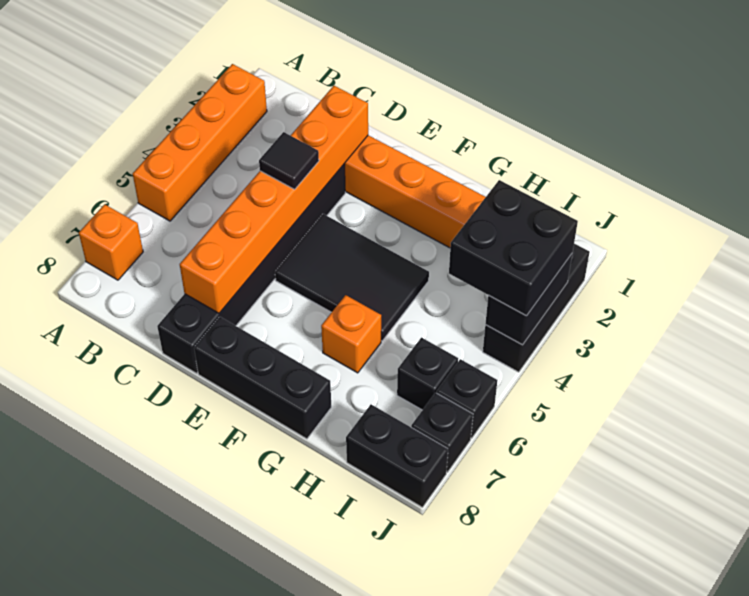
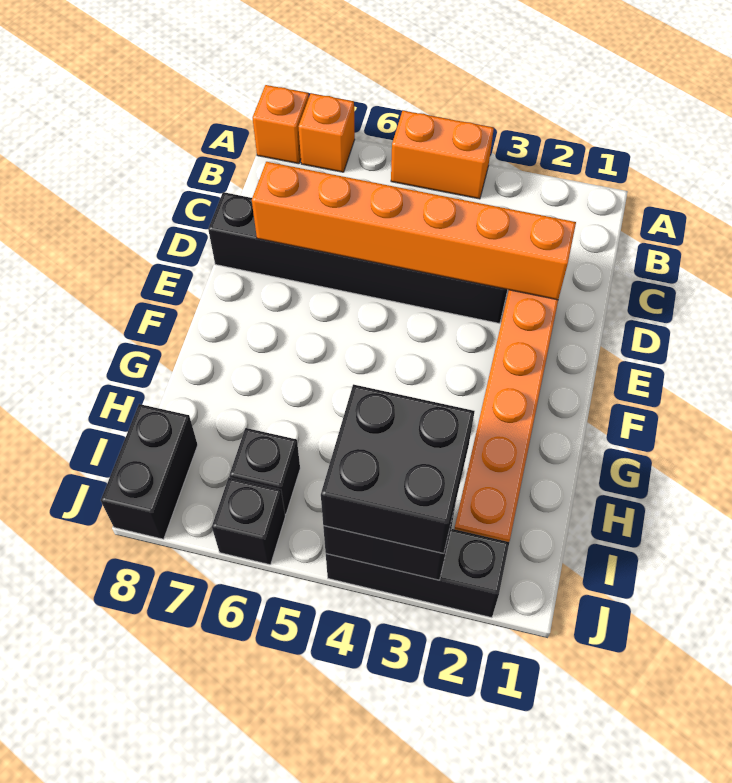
orange brick A2:A5 level 1 -> orange brick A4:A5 level 1
black tile D4 level 3 -> none
black tile E4:G5 level 1 -> none
black brick E8:G8 level 1 -> none
orange brick G6 level 1 -> orange brick A8 level 1
black brick J7 level 1 -> none

